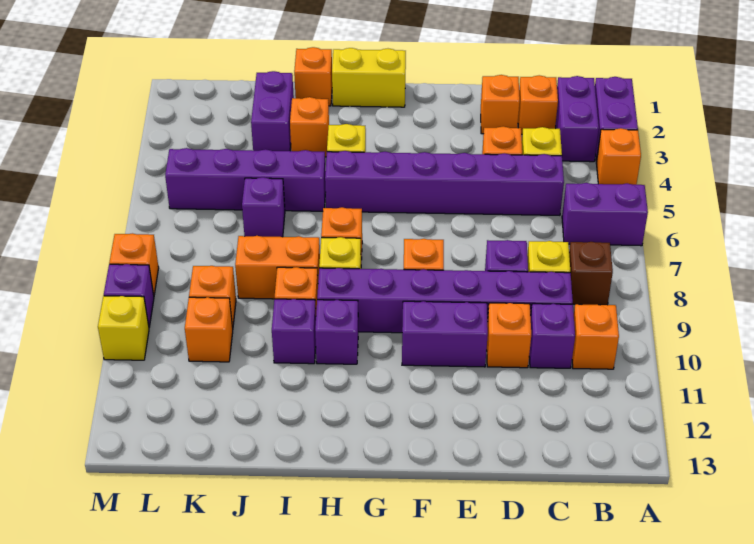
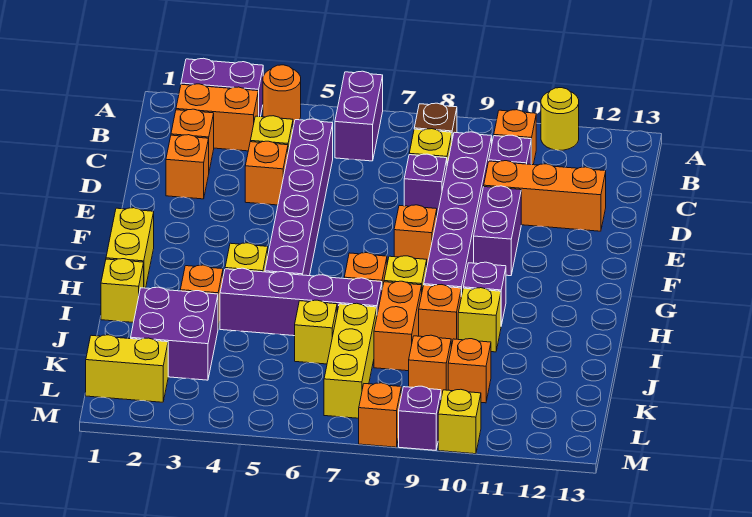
orange brick A4 level 1 -> orange round brick A4 level 1
none -> yellow round brick A11 level 1
purple brick B2:B3 level 1 -> orange brick B2:B3 level 1
orange brick D10 level 1 -> orange brick D10:D12 level 1
orange brick I1 level 1 -> yellow brick I1 level 1
purple brick I5:L5 level 1 -> purple brick I4:I7 level 1
purple brick I10 level 1 -> yellow brick I10 level 1
purple brick J2:J3 level 1 -> purple brick J2:K3 level 1
purple brick J6 level 1 -> yellow brick J6 level 1
none -> yellow brick J7:L7 level 1
none -> yellow brick L1:L2 level 1

